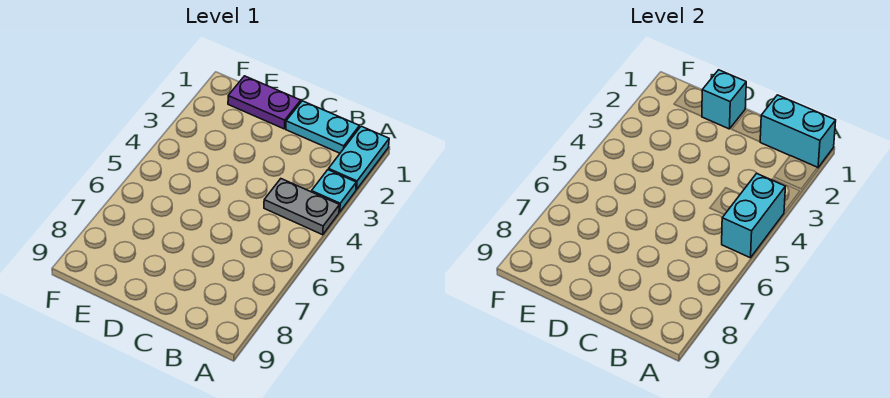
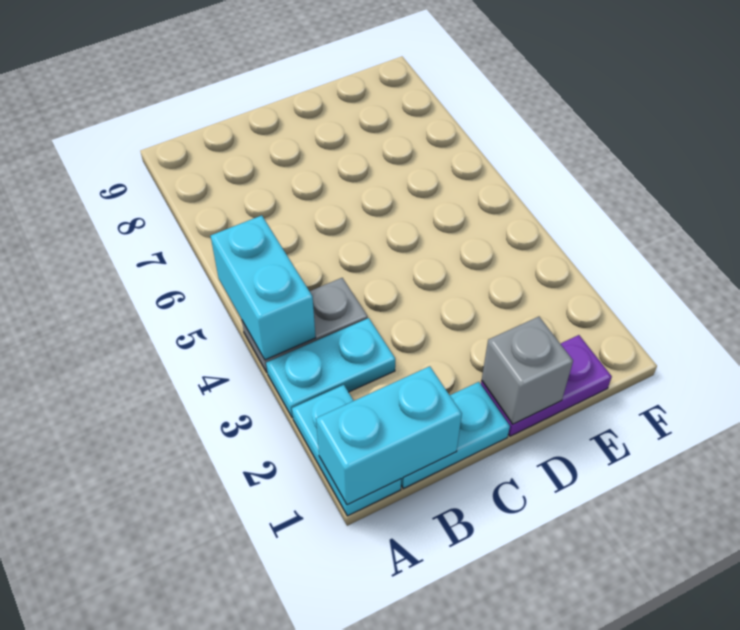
cyan plate A3 level 1 -> cyan plate A3:B3 level 1
cyan brick D1 level 2 -> grey brick D1 level 2

